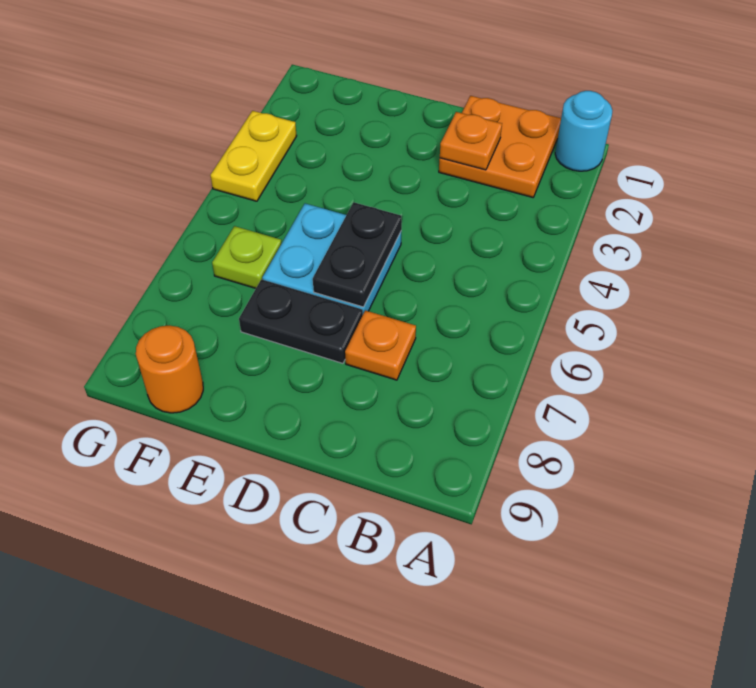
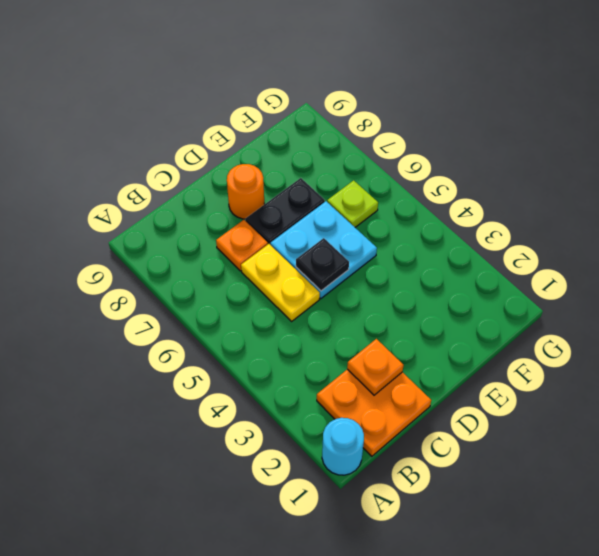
black plate D5:D6 level 2 -> black plate D5 level 2
orange round brick F9 level 1 -> orange round brick D8 level 1
yellow plate G3:G4 level 1 -> yellow plate C5:C6 level 1

